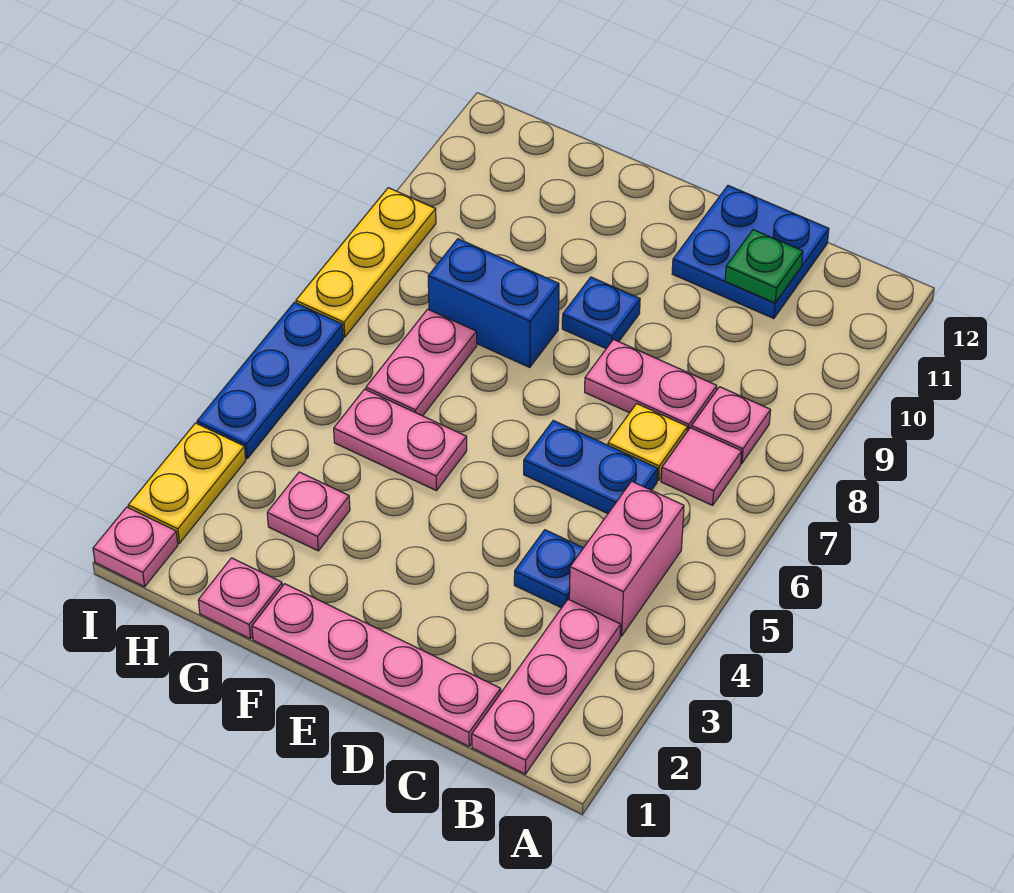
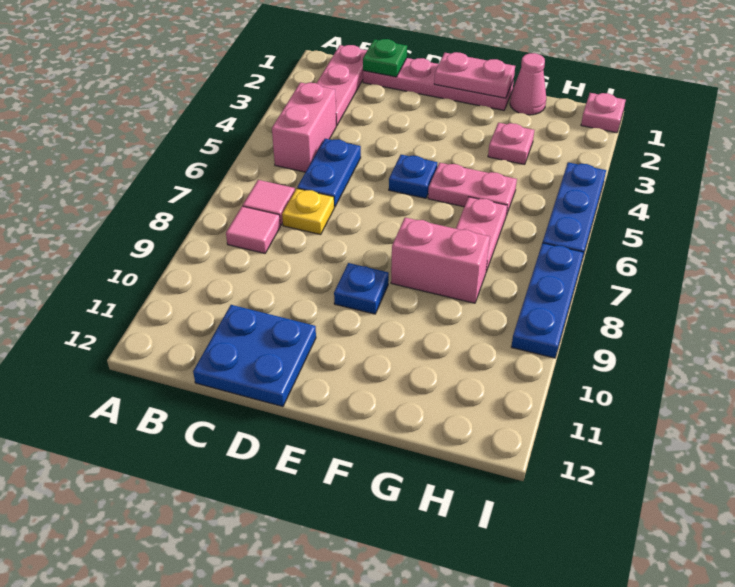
pink plate B8 level 1 -> pink tile B8 level 1
blue plate C4 level 1 -> blue plate E5 level 1
blue plate C6:D6 level 1 -> blue plate C5:C6 level 1
pink plate C8:D8 level 1 -> pink plate E1:F1 level 2
green plate C11 level 2 -> green plate C1 level 2
blue brick F8:G8 level 1 -> pink brick F8:G8 level 1
pink plate G1 level 1 -> pink cone G1 level 1
yellow plate I2:I3 level 1 -> none
yellow plate I7:I9 level 1 -> blue plate I7:I9 level 1

